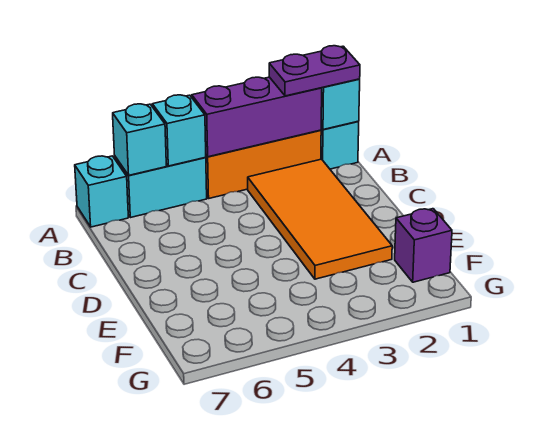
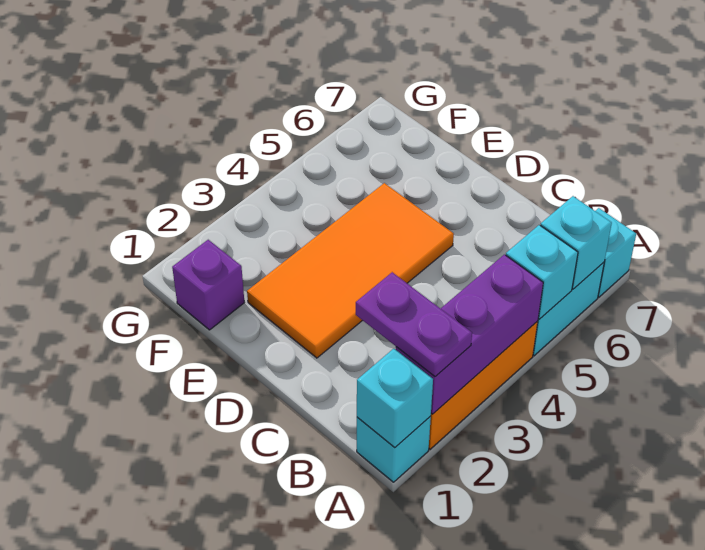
purple plate A1:A2 level 3 -> purple plate A2:B2 level 3
orange tile B2:E3 level 1 -> orange tile D2:E5 level 1

